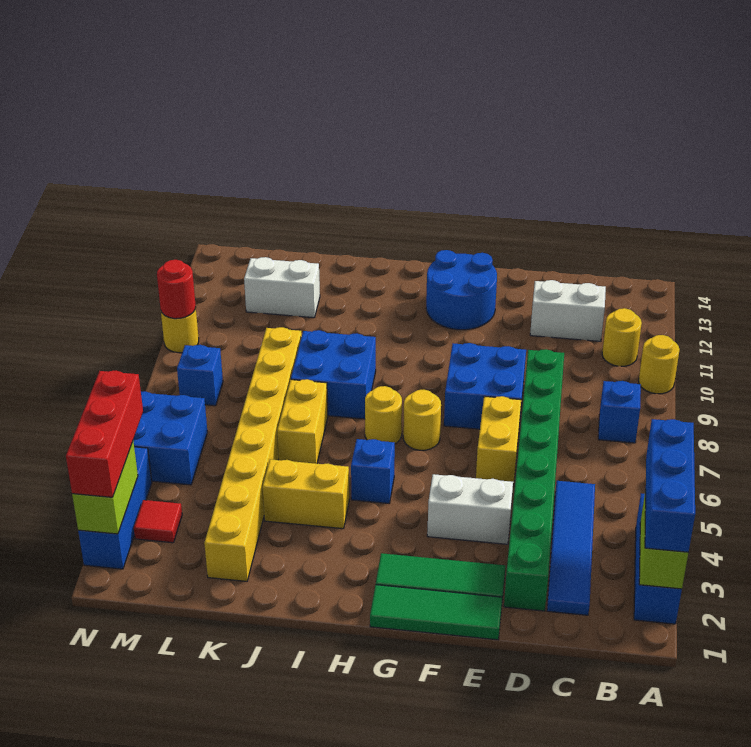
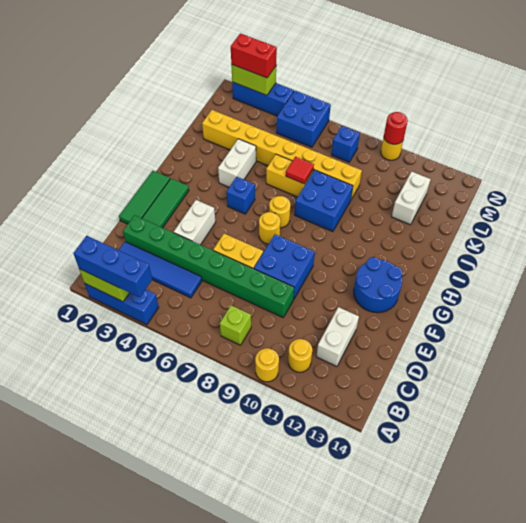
blue brick B8 level 1 -> lime brick B8 level 1
yellow brick I4:J4 level 1 -> white brick I4:J4 level 1
red tile M3 level 1 -> red tile J7 level 2
red brick N2:N4 level 3 -> red brick N2:N3 level 3

